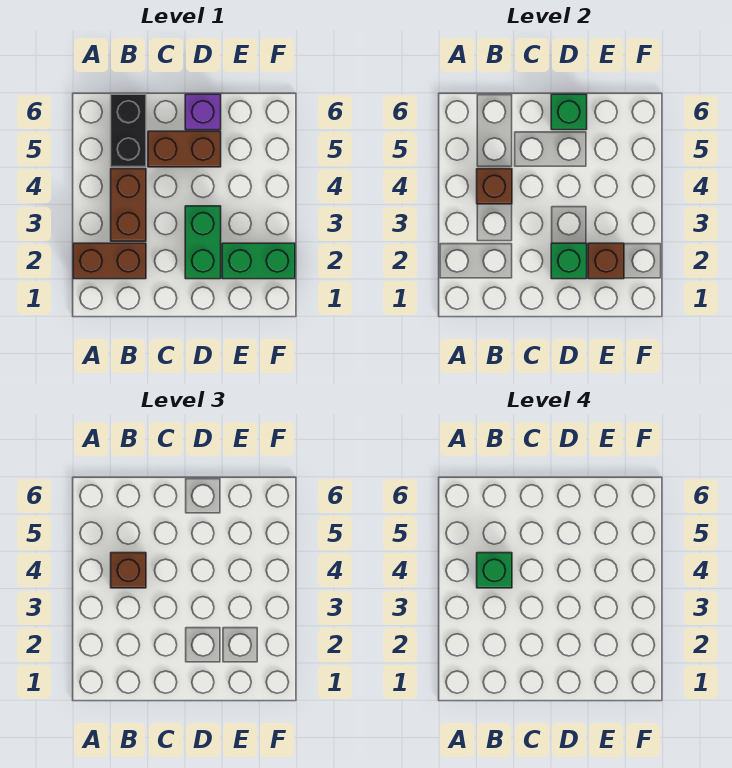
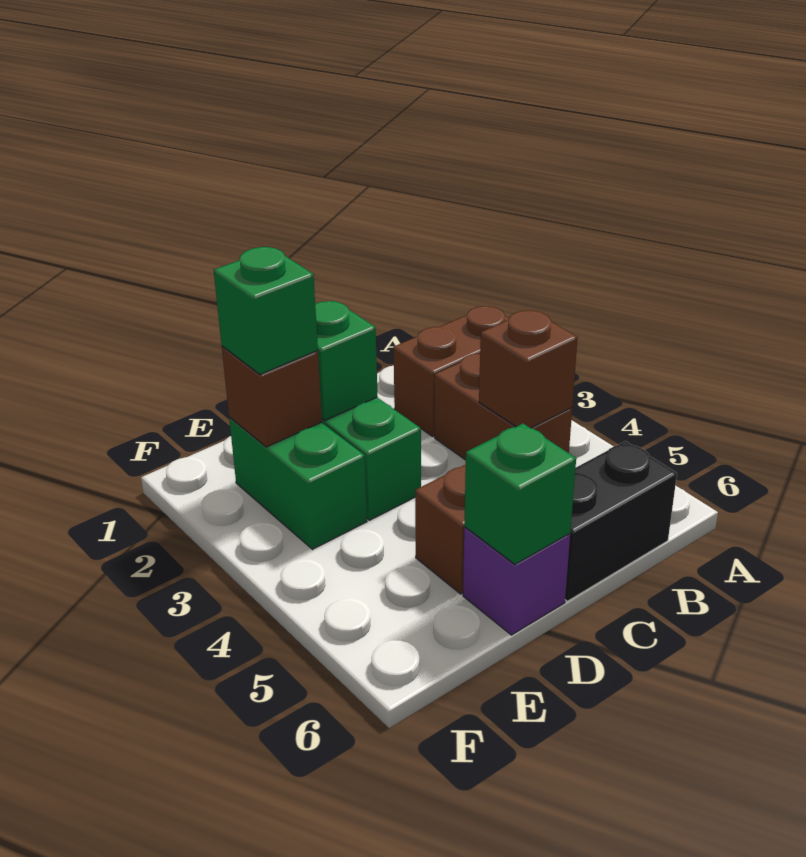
brown brick B4 level 3 -> none
green brick B4 level 4 -> green brick E2 level 3
black brick B5:B6 level 1 -> black brick B6:C6 level 1
green brick E2:F2 level 1 -> green brick E2:E3 level 1

